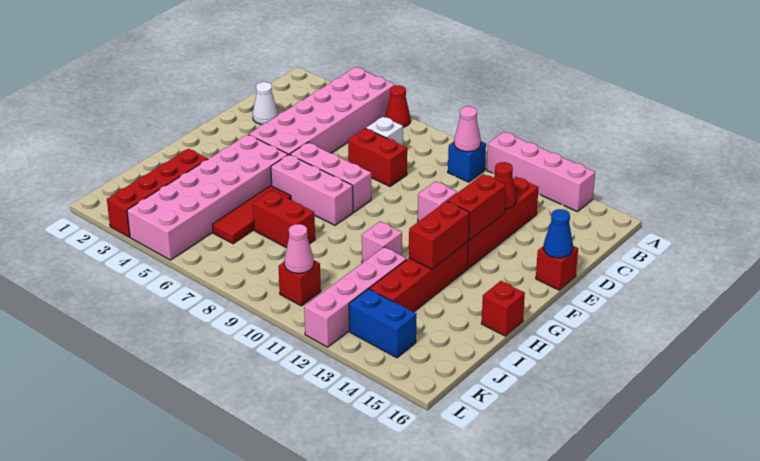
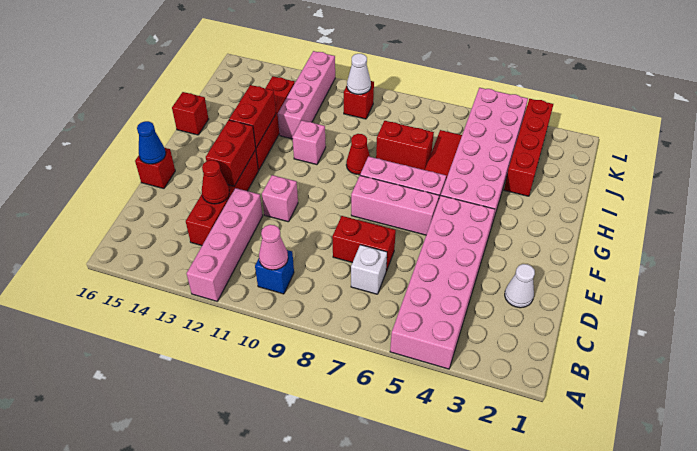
red cone A6 level 1 -> red cone H9 level 1
pink brick A11:A14 level 1 -> pink brick A12:D12 level 1
pink cone K10 level 2 -> white cone K10 level 2
blue brick K13:K14 level 1 -> none

